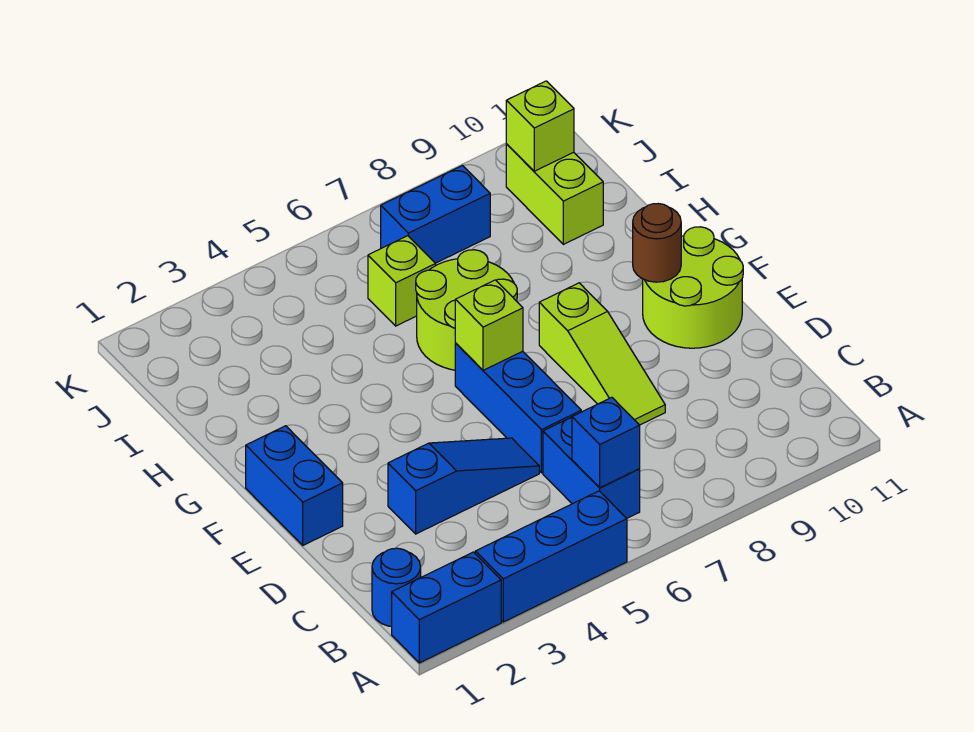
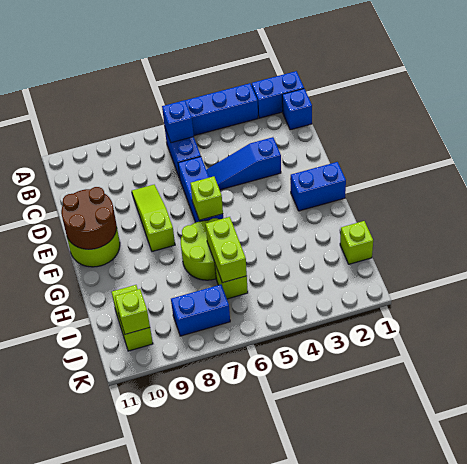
blue round brick B1 level 1 -> blue brick B1 level 1
blue brick E1:F1 level 1 -> blue brick F1:F2 level 1
brown round brick F10 level 2 -> brown round brick E10:F11 level 2
none -> lime brick H6:I6 level 2
none -> lime brick I1 level 1

